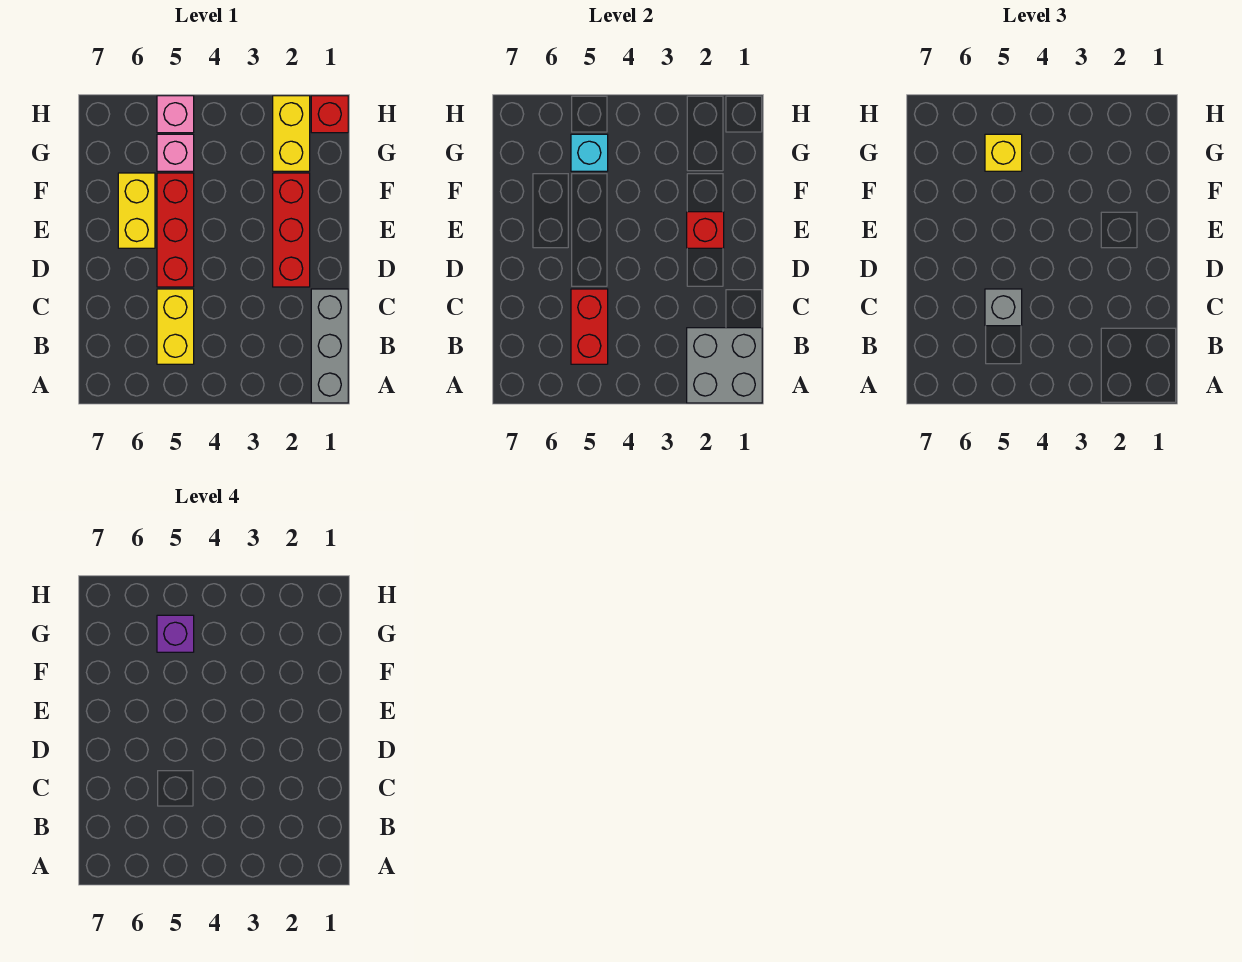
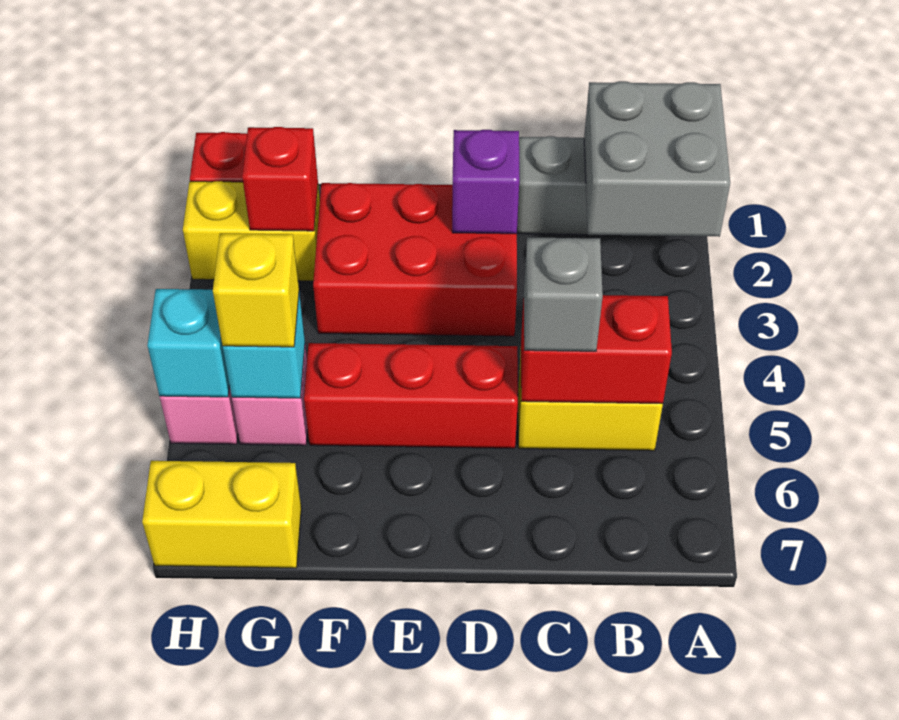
red brick D2:F2 level 1 -> red brick D2:F3 level 1
red brick E2 level 2 -> red brick G2 level 2
yellow brick E6:F6 level 1 -> yellow brick G7:H7 level 1
purple brick G5 level 4 -> purple brick D2 level 2
none -> cyan brick H5 level 2

